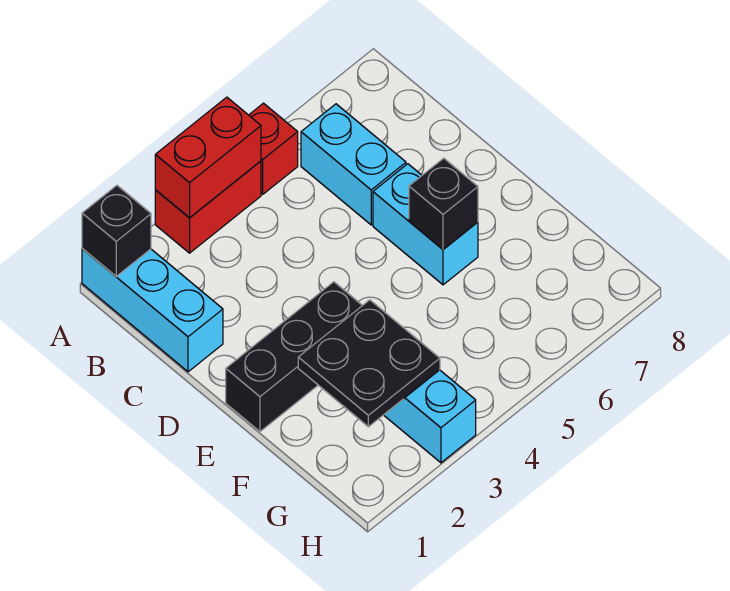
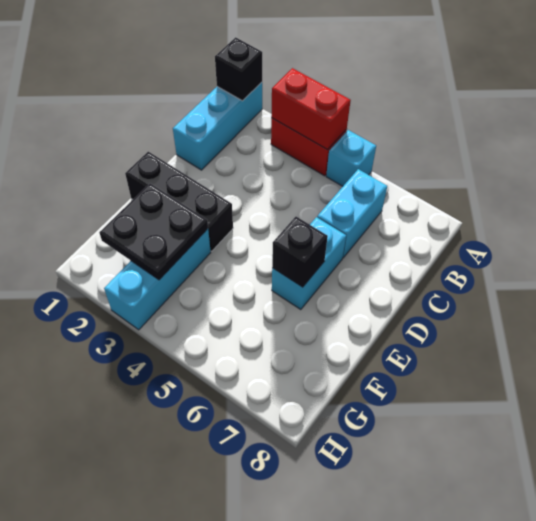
red brick A5 level 1 -> cyan brick A5 level 1

